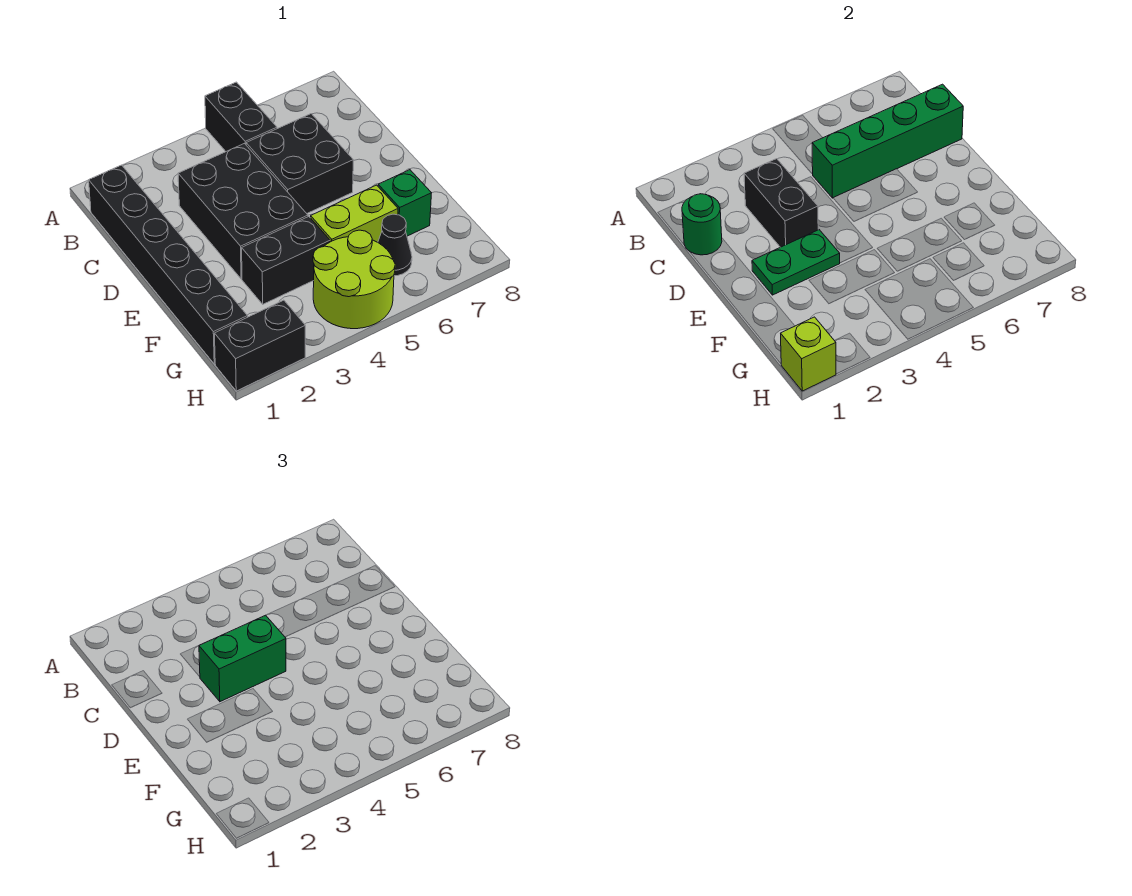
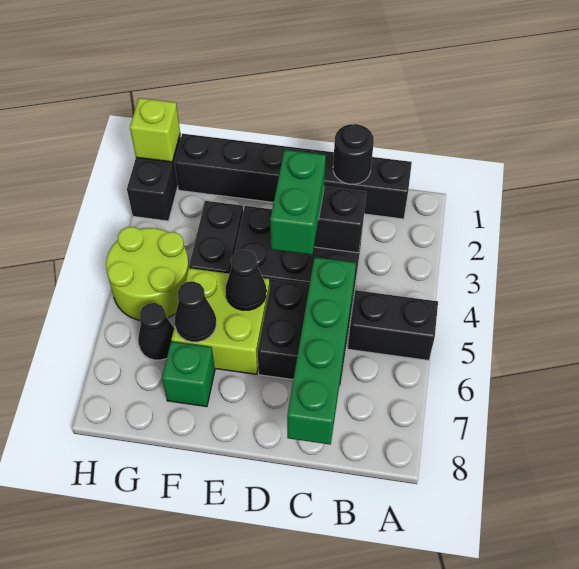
green round brick C1 level 2 -> black round brick C1 level 2
green plate E2:E3 level 2 -> none
none -> black cone E5 level 2
lime brick F5:F6 level 1 -> lime brick E5:F6 level 1
none -> black cone F6 level 2

